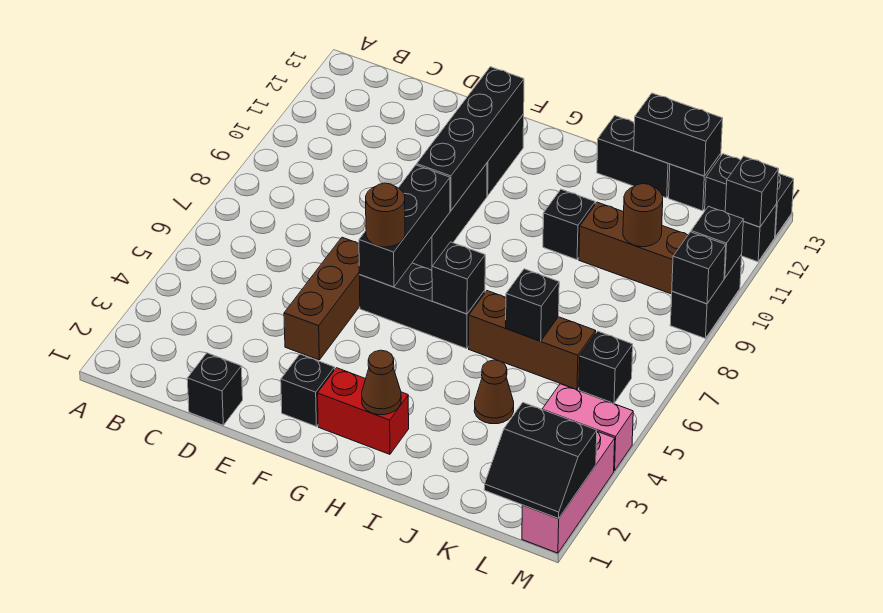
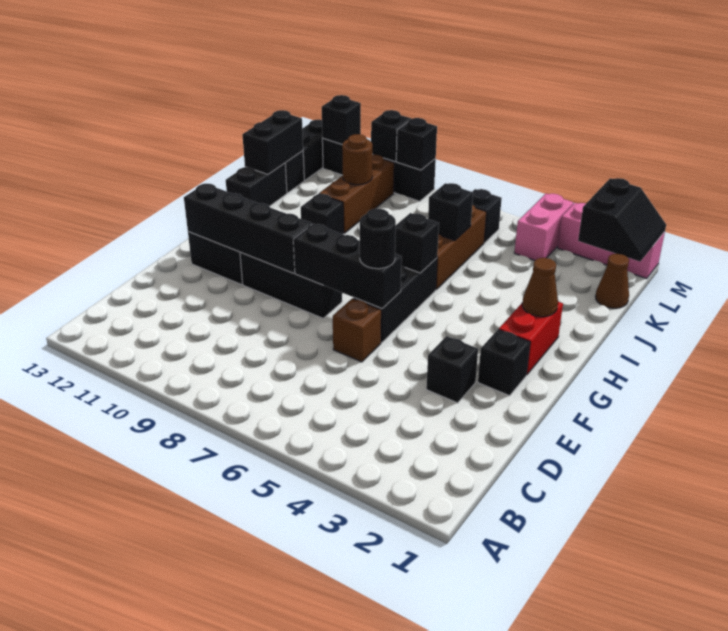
black brick D1 level 1 -> black brick E3 level 1
brown brick E4:E6 level 1 -> brown brick E6 level 1
brown round brick F6 level 3 -> black round brick F6 level 3
brown cone J4 level 1 -> brown cone K1 level 1

